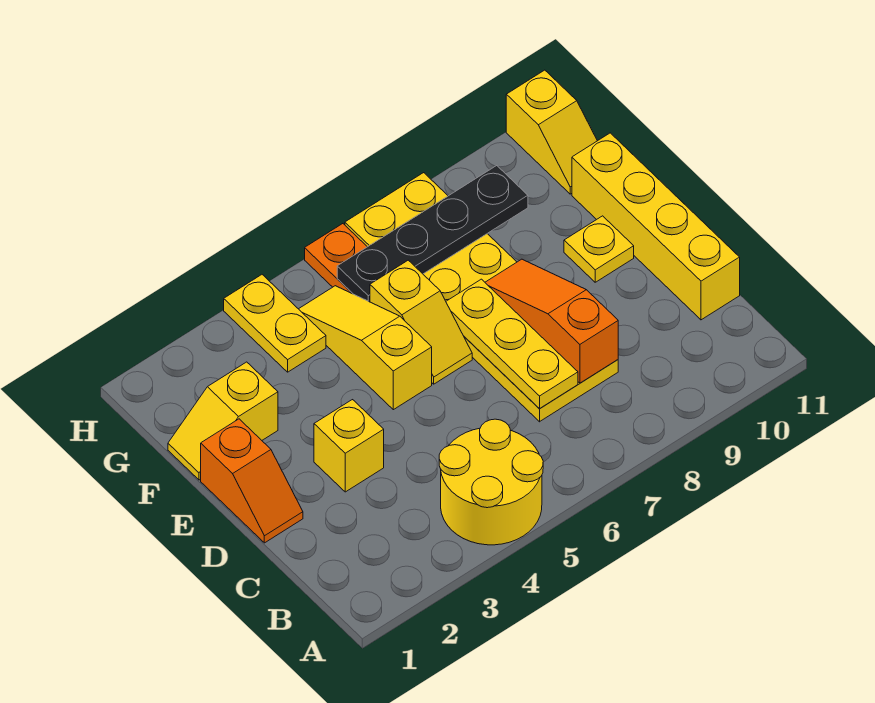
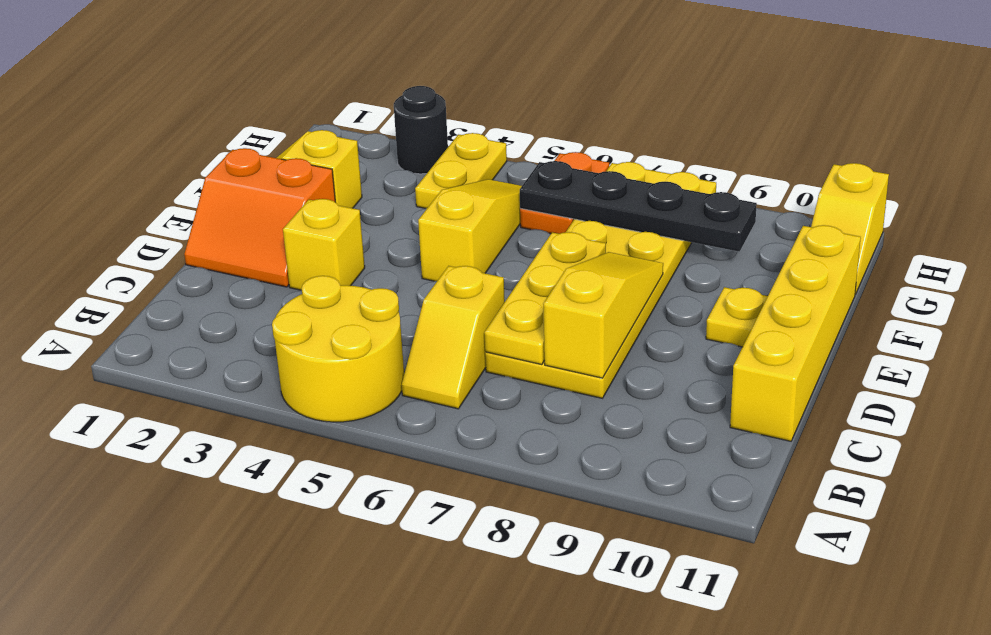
orange slope C8:E8 level 2 top C -> yellow slope C8:E8 level 2 top C
orange slope D1:E1 level 1 top E -> orange slope D1:E2 level 1 top E
yellow slope E6:F6 level 1 top F -> yellow slope B6:C6 level 1 top C
none -> black round brick H3 level 1

